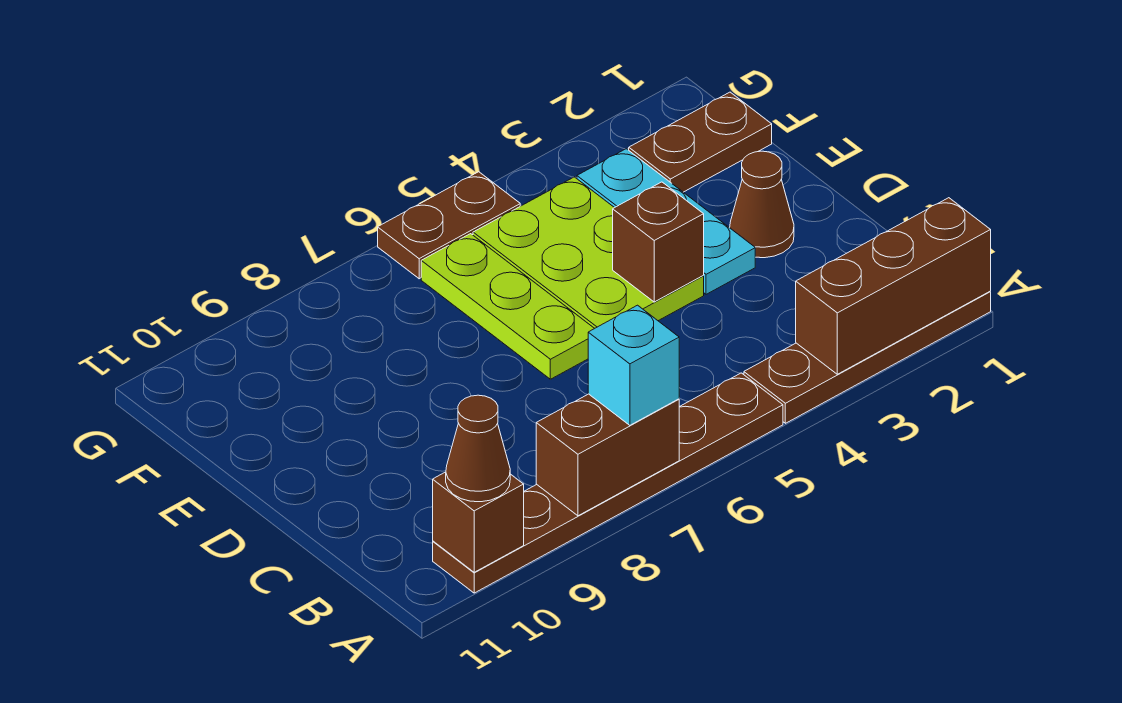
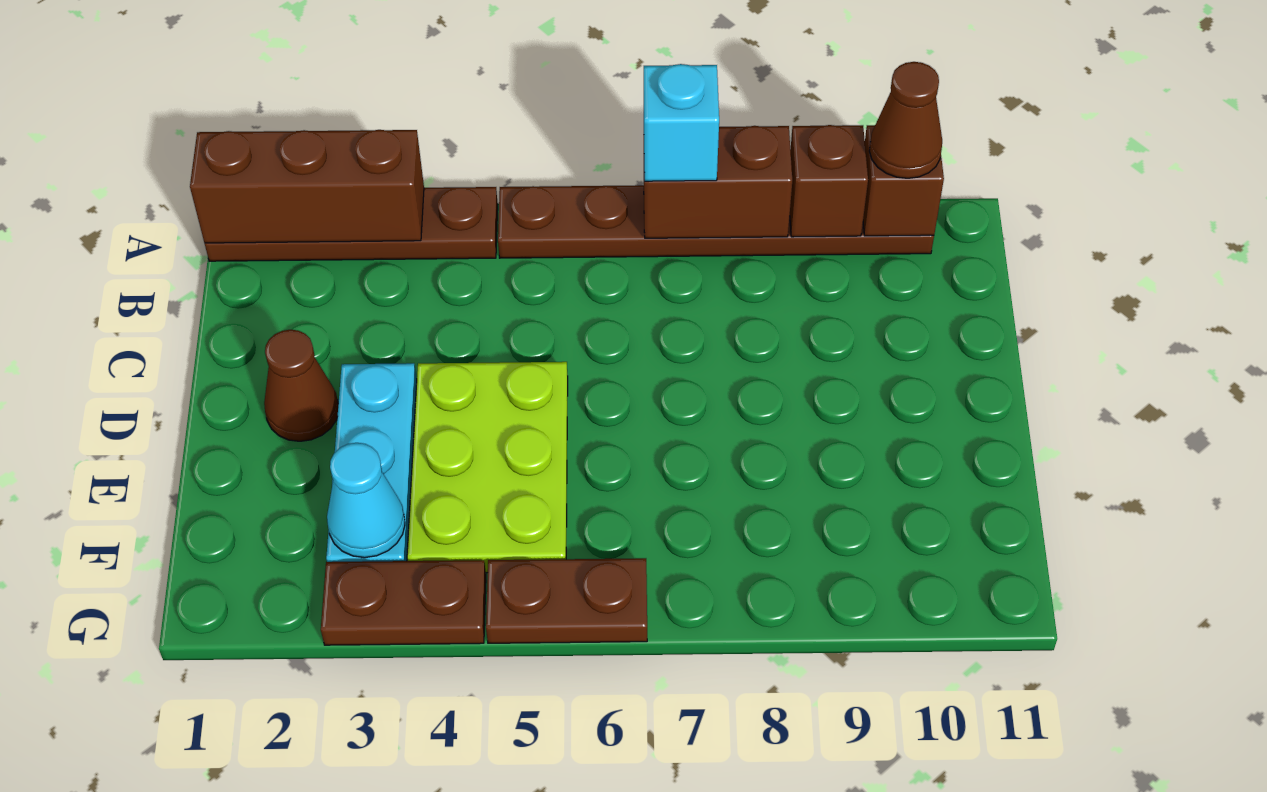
brown brick D4 level 2 -> brown brick A9 level 2
lime plate D6:F6 level 1 -> none
brown plate F1:F2 level 1 -> brown plate G3:G4 level 1
none -> cyan cone F3 level 2

